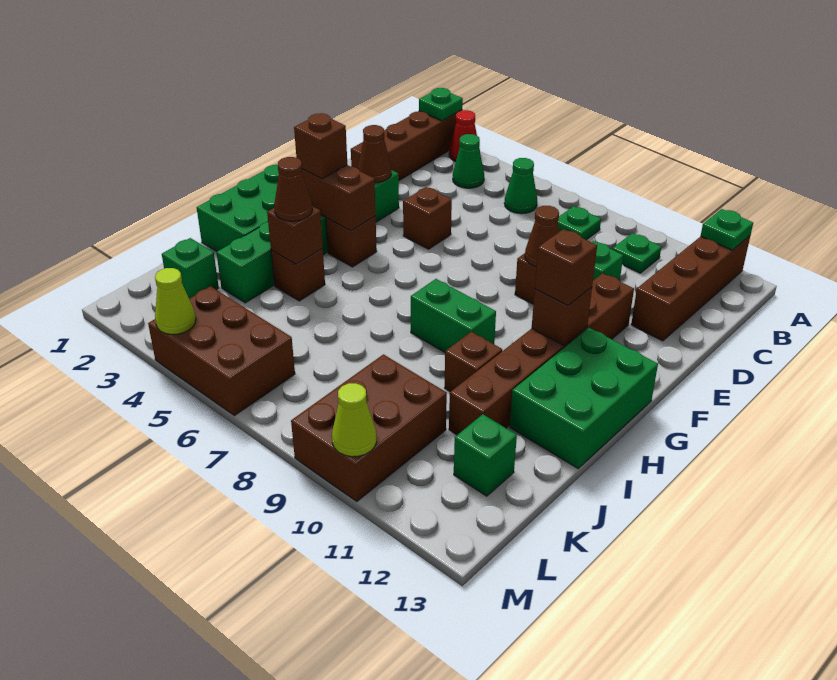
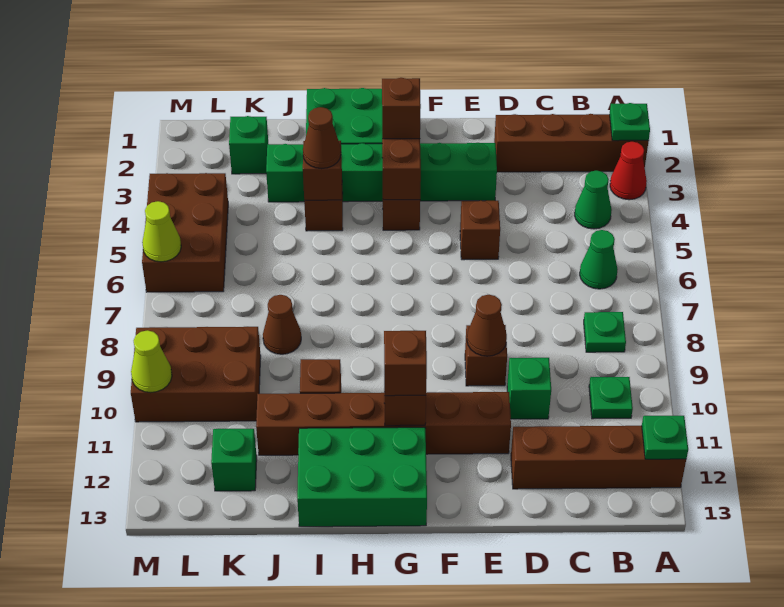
brown cone E3 level 2 -> brown cone J8 level 1
green brick H8:H9 level 1 -> none
lime cone M4 level 2 -> lime cone M6 level 2

